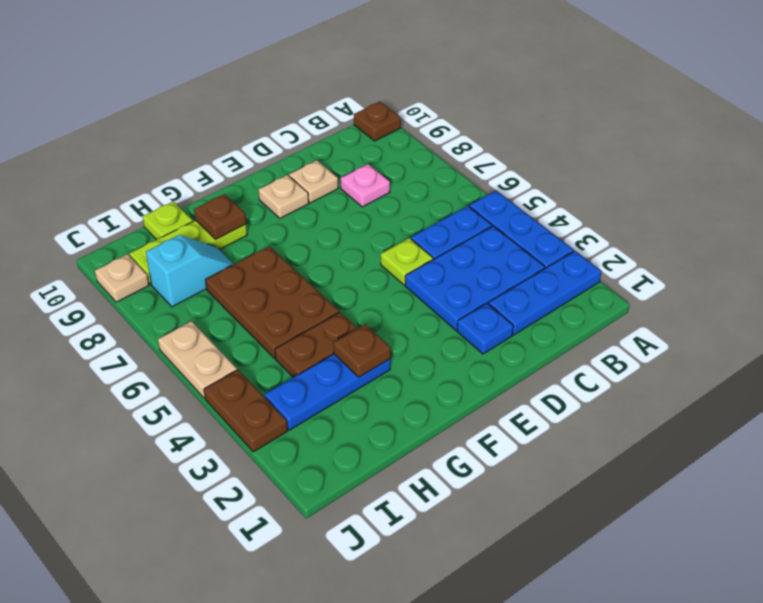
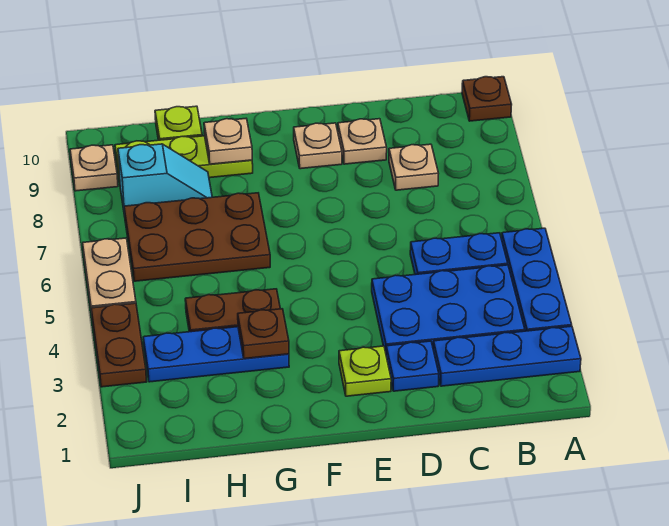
pink plate C8 level 1 -> tan plate C8 level 1
lime plate D5 level 1 -> lime plate E2 level 1
brown plate G5:H7 level 1 -> brown plate G6:I7 level 1
brown plate G9 level 2 -> tan plate G9 level 2

